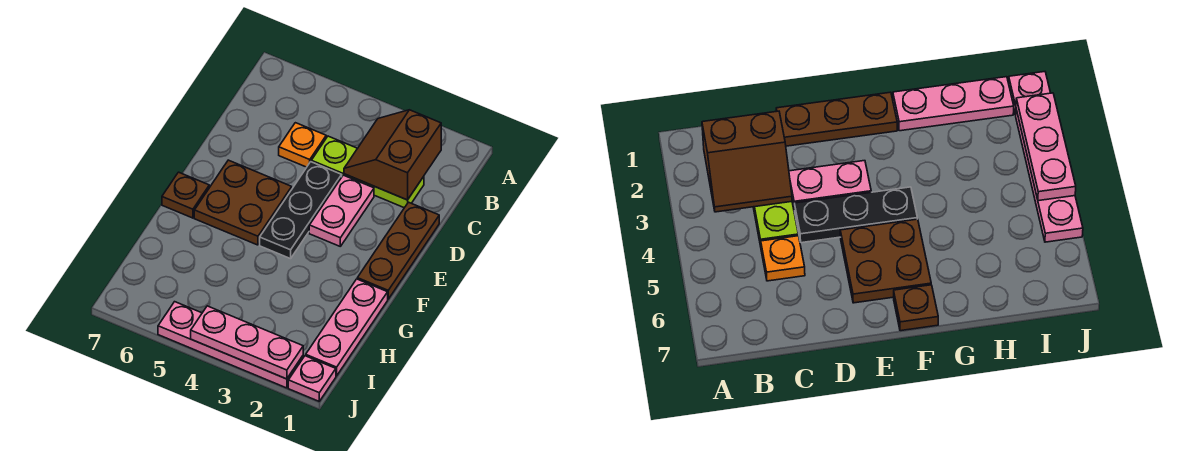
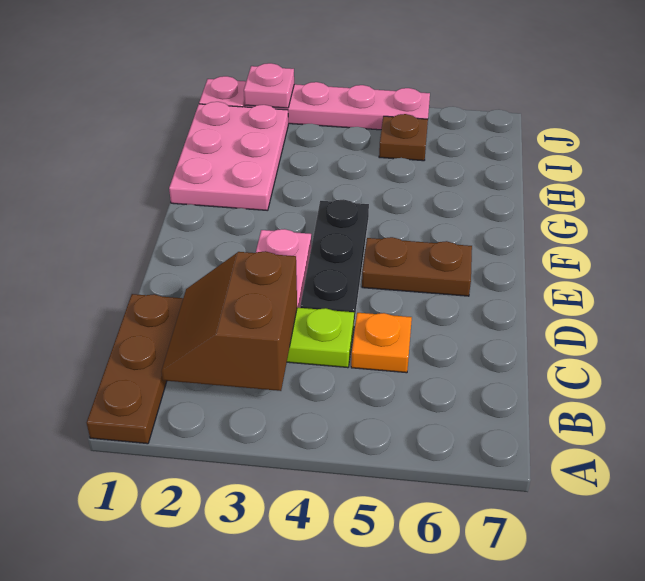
brown slope B2:C3 level 2 top 2 -> brown slope B2:C3 level 2 top 3
brown plate D1:F1 level 1 -> brown plate A1:C1 level 1
brown plate E5:F6 level 1 -> brown plate E5:E6 level 1
brown plate F7 level 1 -> brown plate I5 level 1
pink plate G1:I1 level 1 -> pink plate G1:I2 level 1
pink plate J2:J4 level 2 -> pink plate J2 level 2

